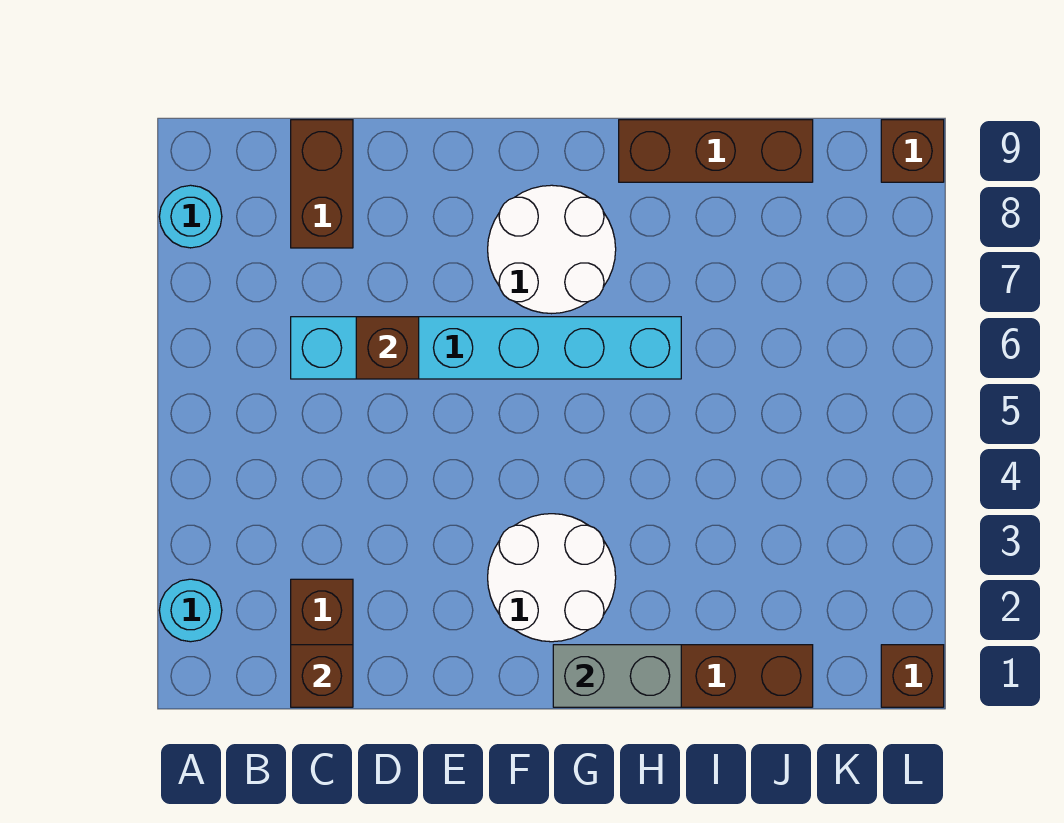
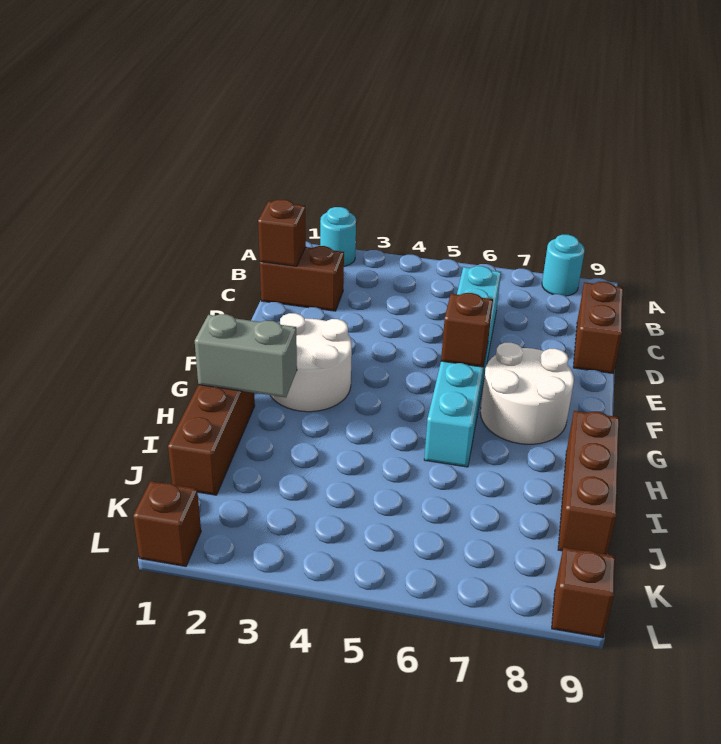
brown brick C8:C9 level 1 -> brown brick C9:D9 level 1
brown brick D6 level 2 -> brown brick F6 level 2
grey brick G1:H1 level 2 -> grey brick H1:H2 level 2

